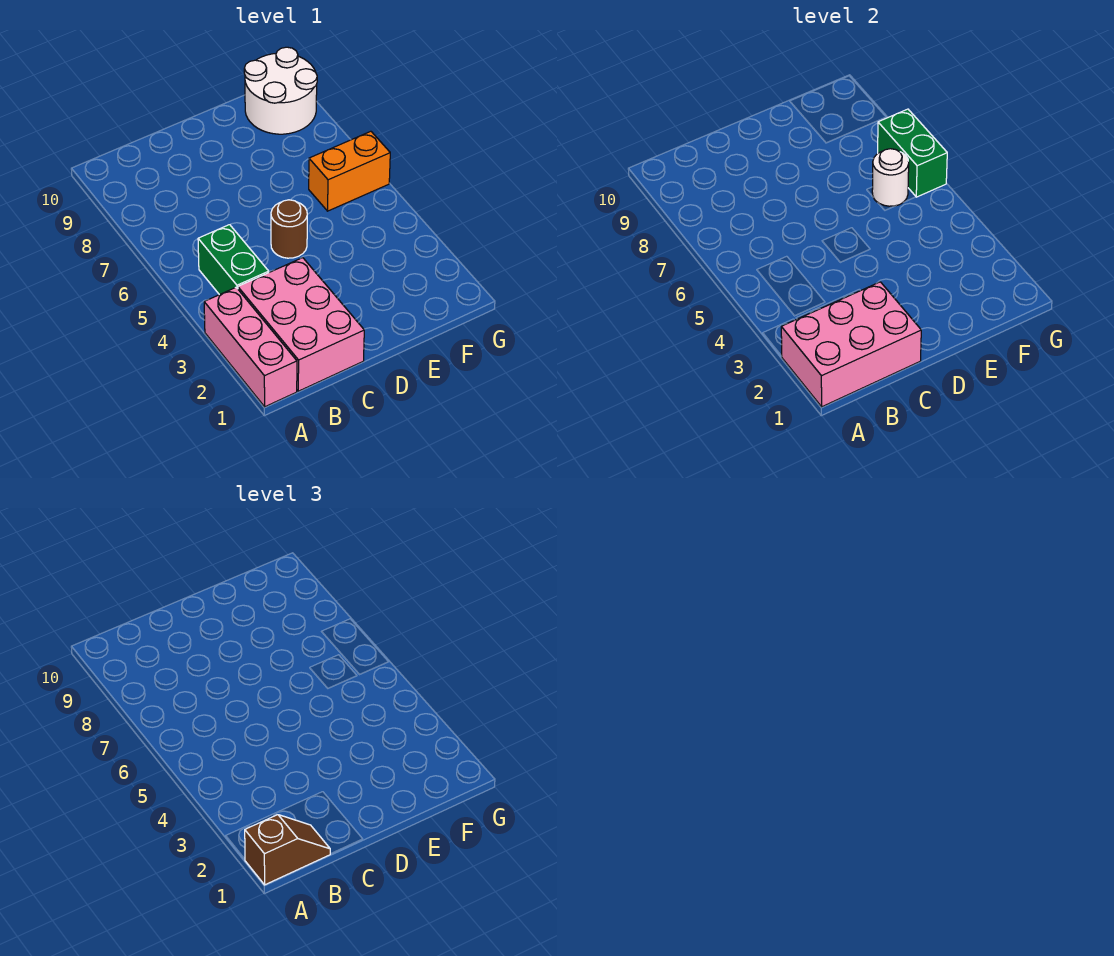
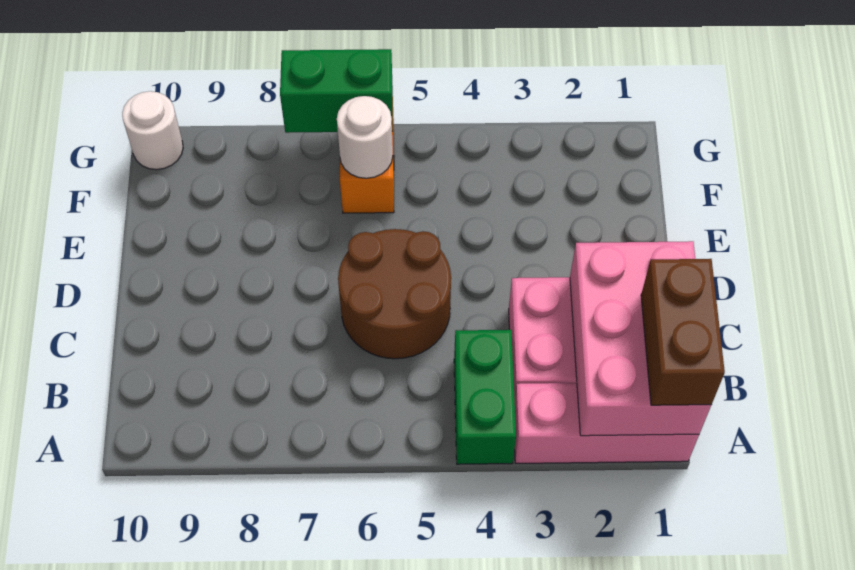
brown slope A1:B1 level 3 top A -> brown brick A1:B1 level 3
green brick B4:B5 level 1 -> green brick A4:B4 level 1
brown round brick D5 level 1 -> brown round brick C5:D6 level 1
white round brick F9:G10 level 1 -> white round brick G10 level 1

